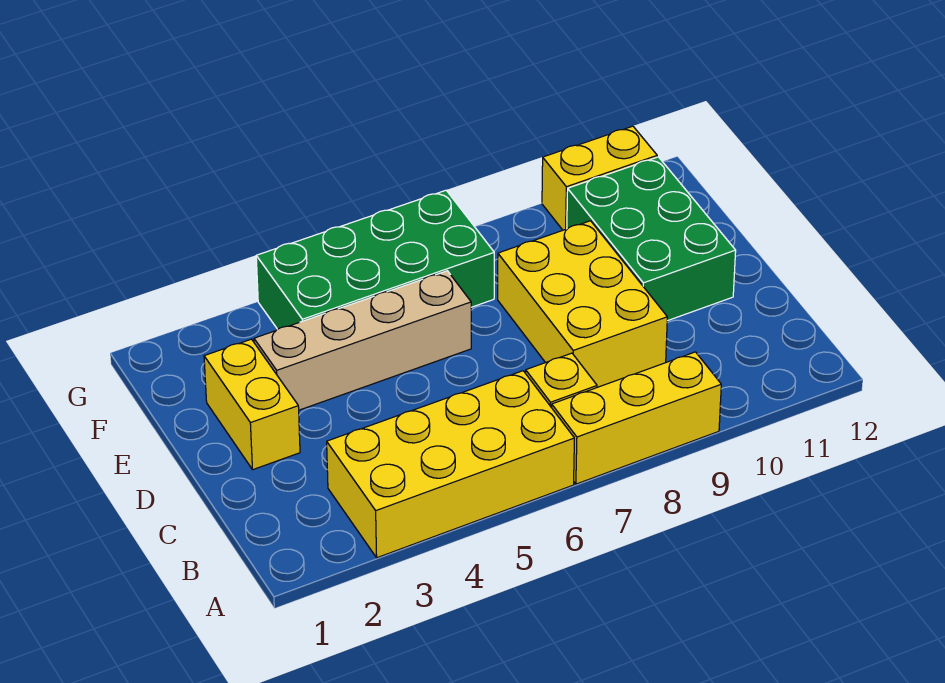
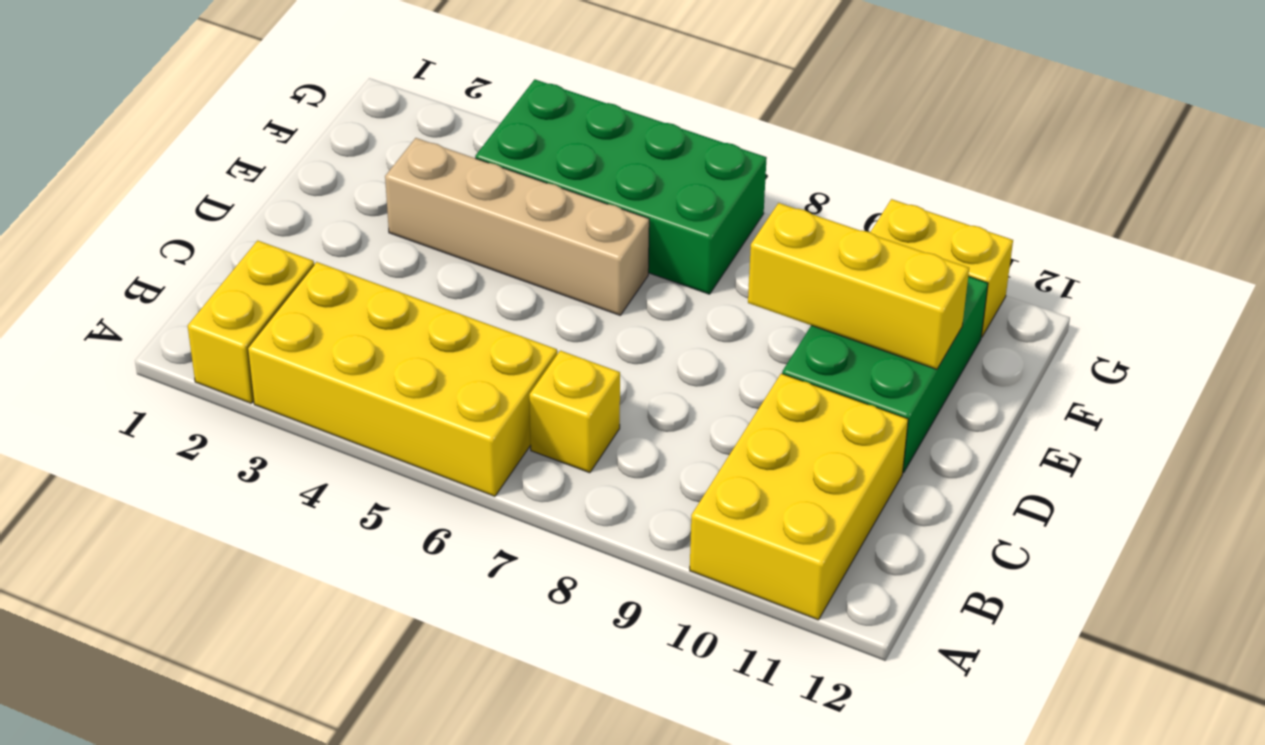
yellow brick A7:A9 level 1 -> yellow brick E9:E11 level 2
yellow brick C8:E9 level 1 -> yellow brick A10:C11 level 1
yellow brick D2:E2 level 1 -> yellow brick A2:B2 level 1

